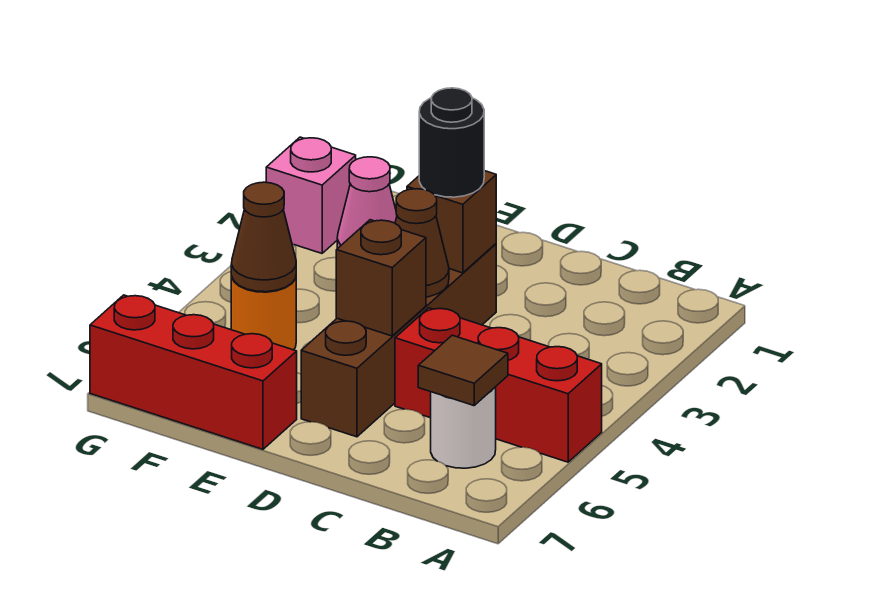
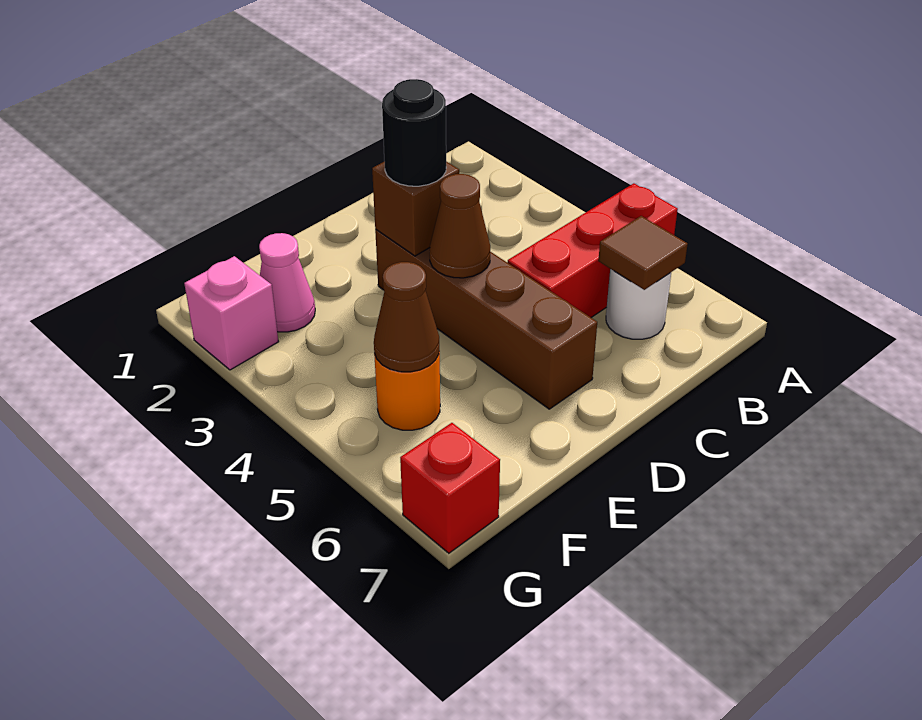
brown brick D5 level 2 -> none
red brick E7:G7 level 1 -> red brick G7 level 1

